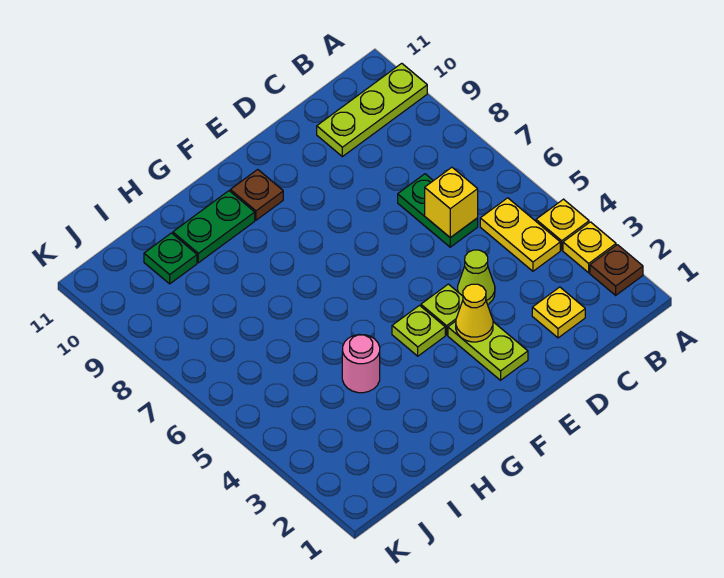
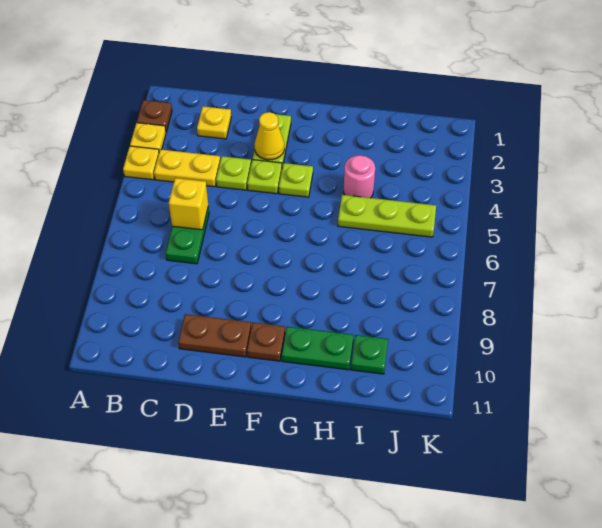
lime plate A10:C10 level 1 -> lime plate H5:J5 level 1
yellow plate B4:B5 level 1 -> yellow plate B4:C4 level 1
lime cone D4 level 1 -> lime plate D4 level 1
none -> brown plate D10:E10 level 1

